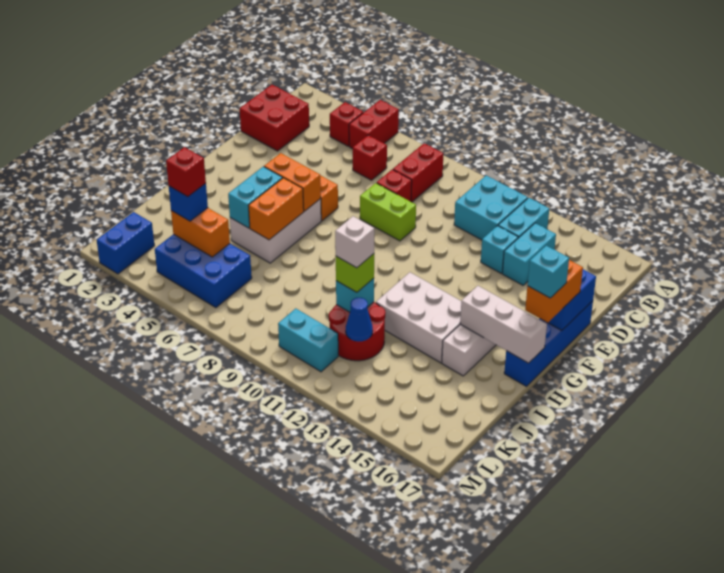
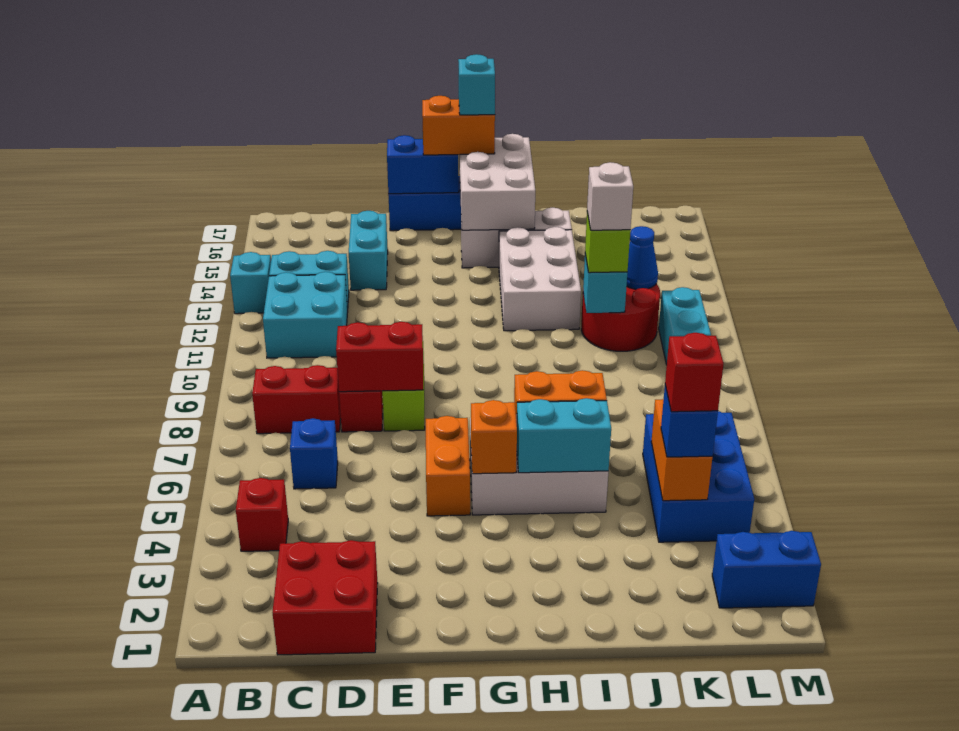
red brick A5:B5 level 1 -> red brick D8:E8 level 2
red brick C6 level 1 -> blue brick C6 level 1
cyan brick C14:D14 level 1 -> cyan brick D14:D15 level 1
cyan brick D13 level 1 -> cyan brick A13 level 1
orange brick G5:G6 level 2 -> orange brick G5 level 2
white brick H15:H17 level 2 -> white brick G15:H17 level 2

